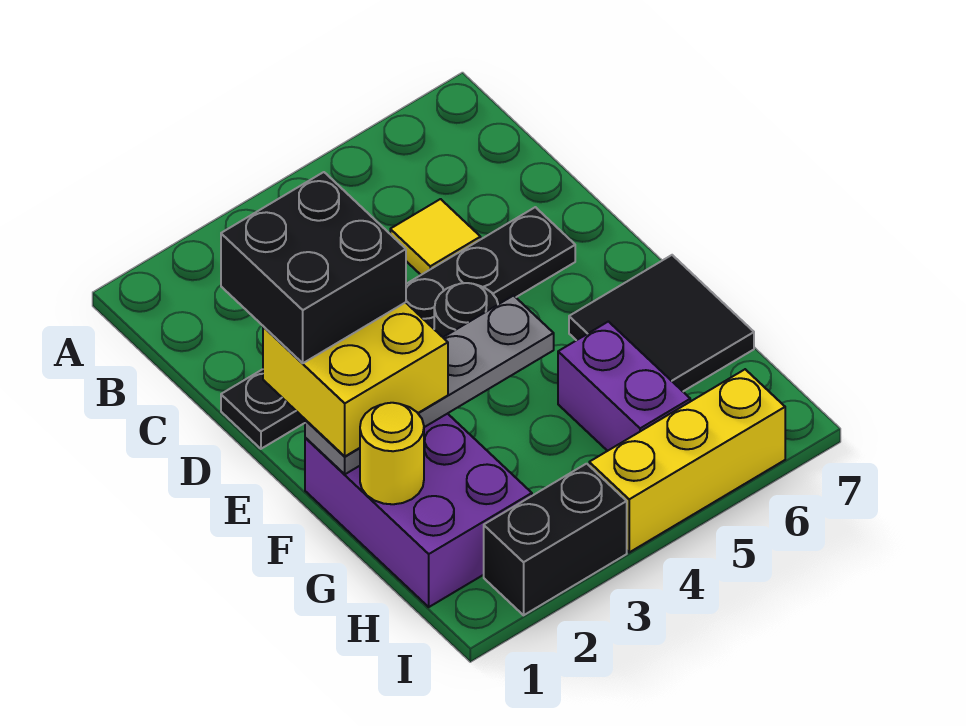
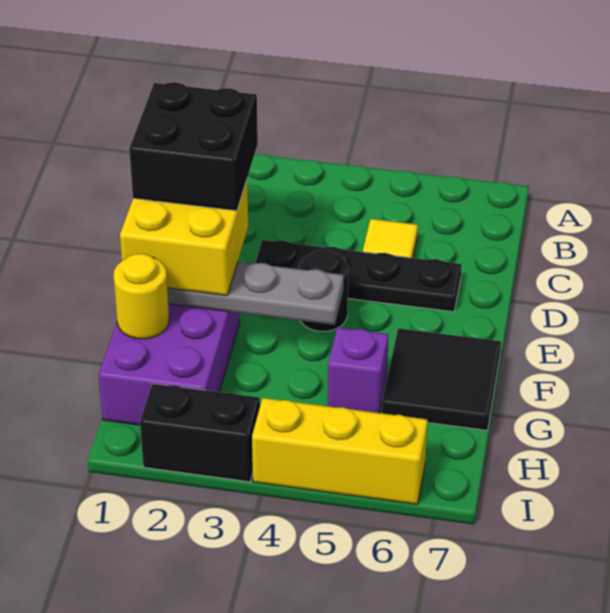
black plate D1:D6 level 1 -> black plate D3:D6 level 1
purple brick G5:H5 level 1 -> purple brick G5 level 1

